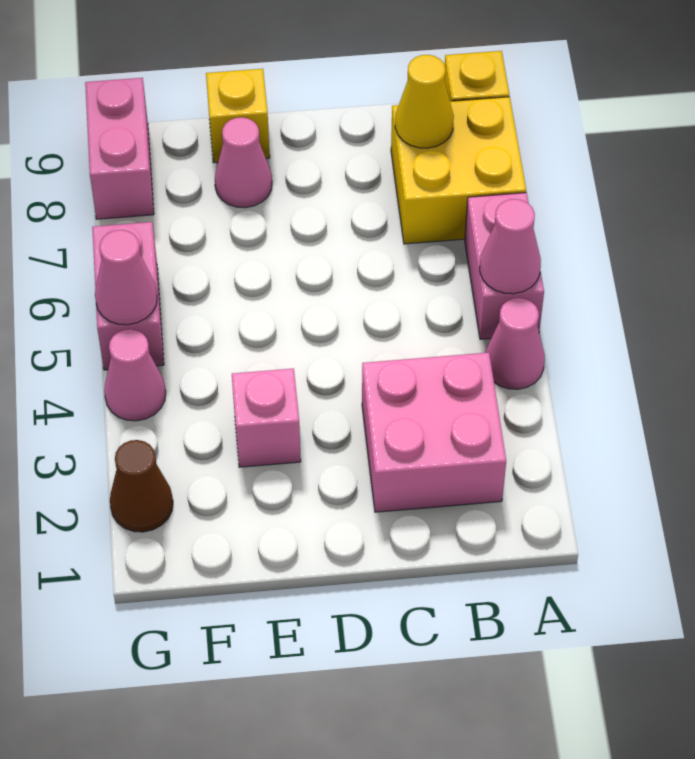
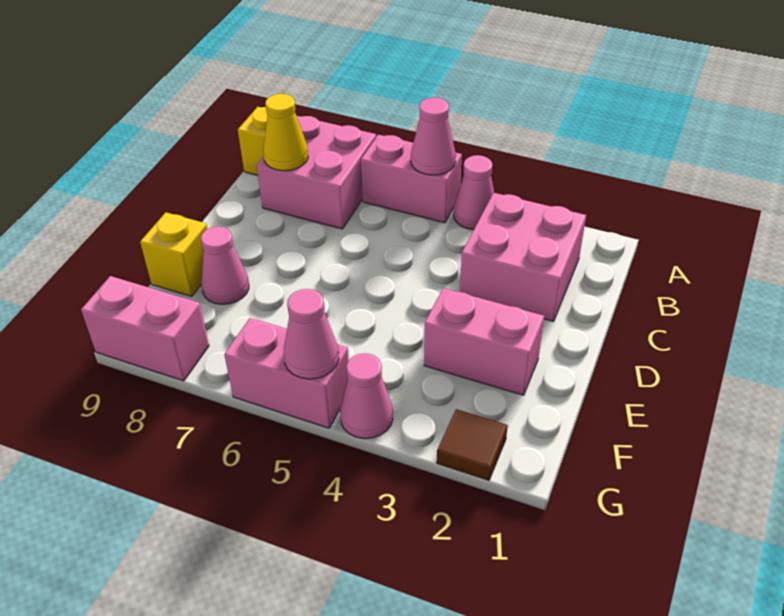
yellow brick A7:B8 level 1 -> pink brick A7:B8 level 1
pink brick E3 level 1 -> pink brick E2:E3 level 1
brown cone G2 level 1 -> brown tile G2 level 1

